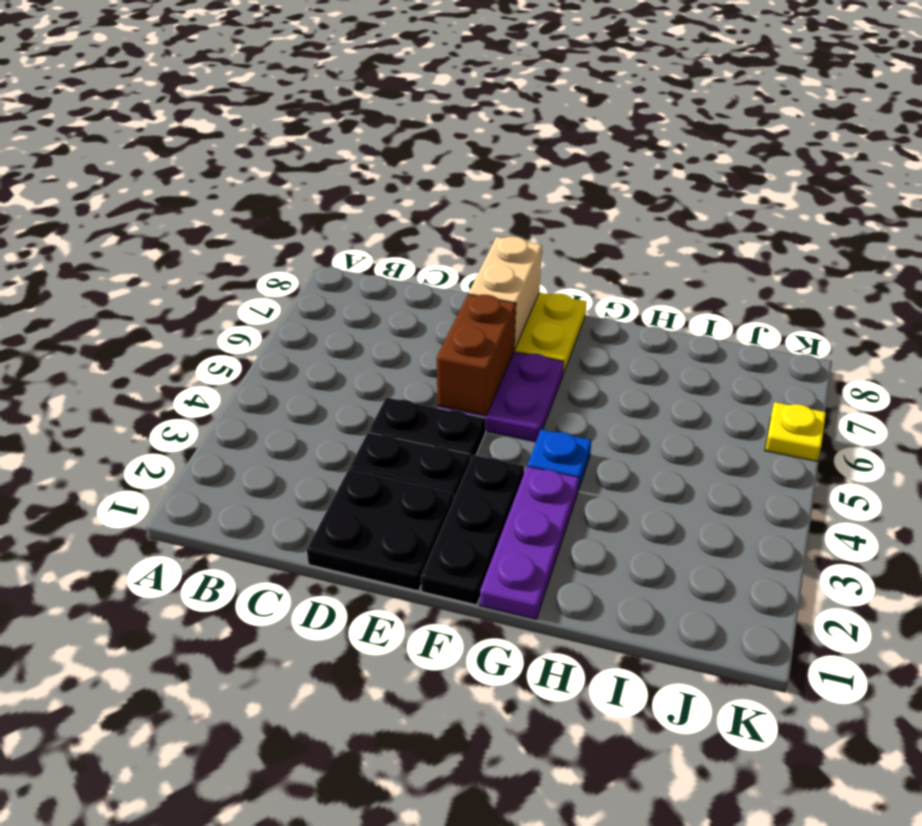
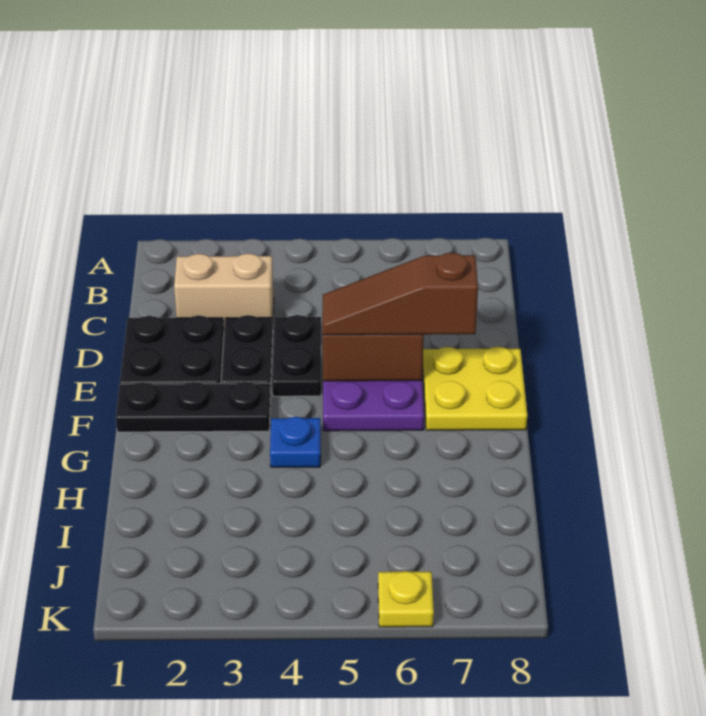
none -> brown slope E5:E7 level 3 top 7
tan brick E7:E8 level 2 -> tan brick C2:C3 level 1
purple plate G1:G3 level 1 -> none

